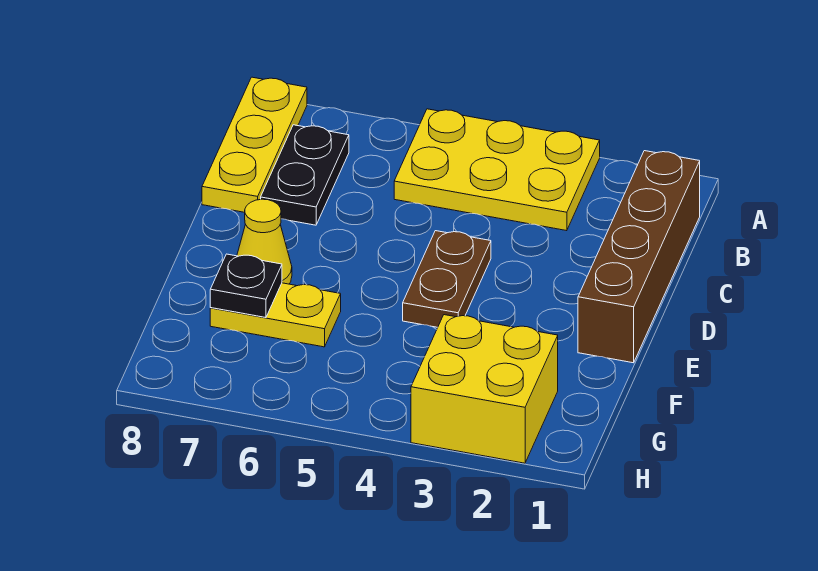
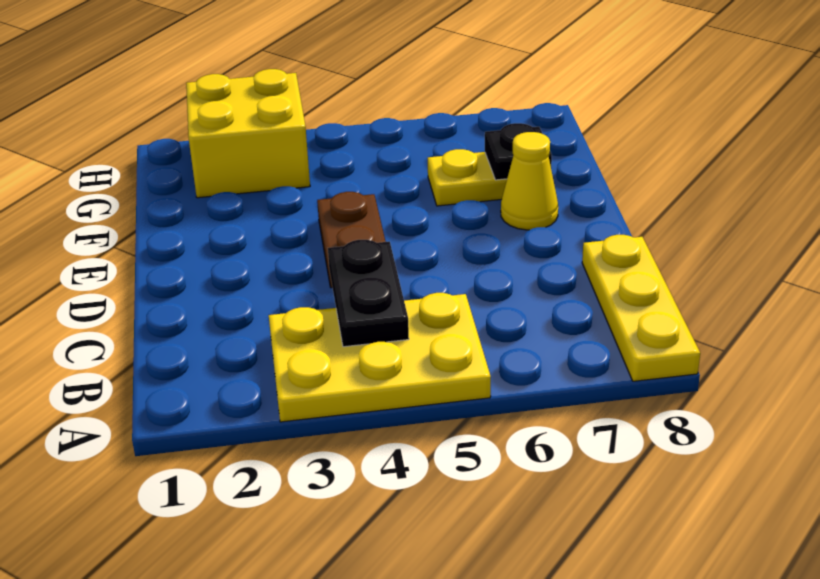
brown brick B1:E1 level 1 -> none
black plate B7:C7 level 1 -> black plate B4:C4 level 2

